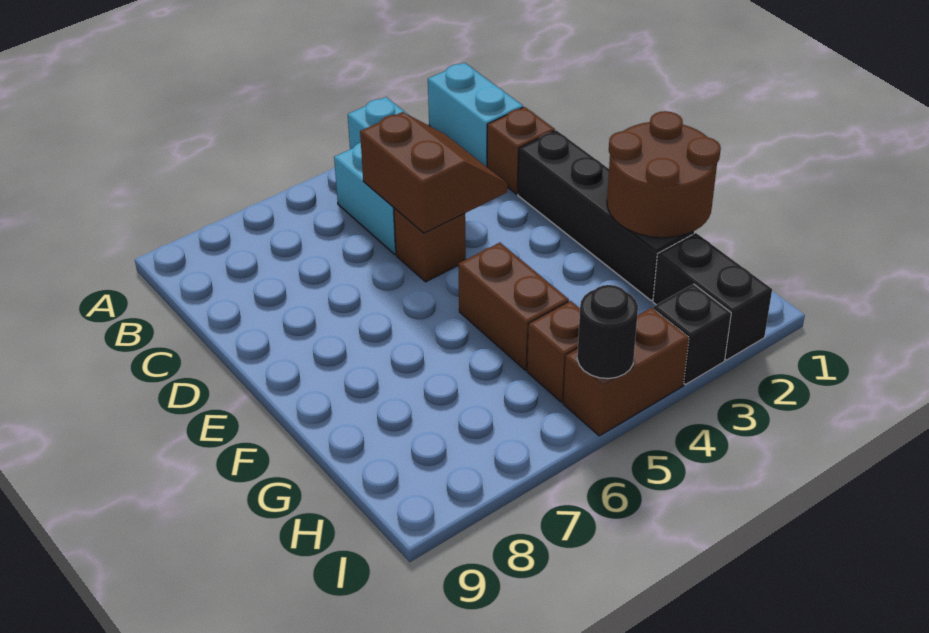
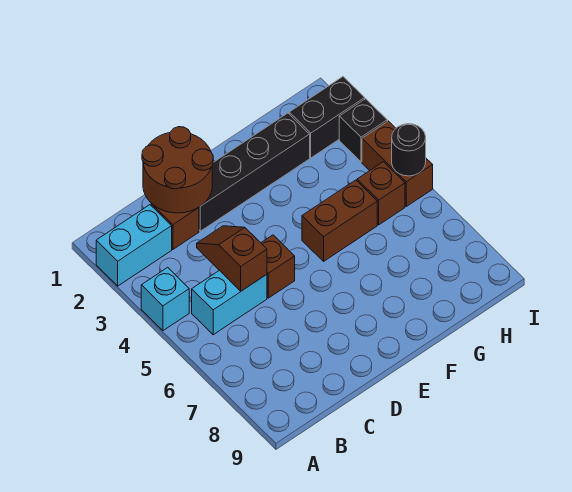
brown slope C4:D5 level 2 top 5 -> brown slope C4:C5 level 2 top 5
brown round brick F1:G2 level 2 -> brown round brick C1:D2 level 2

